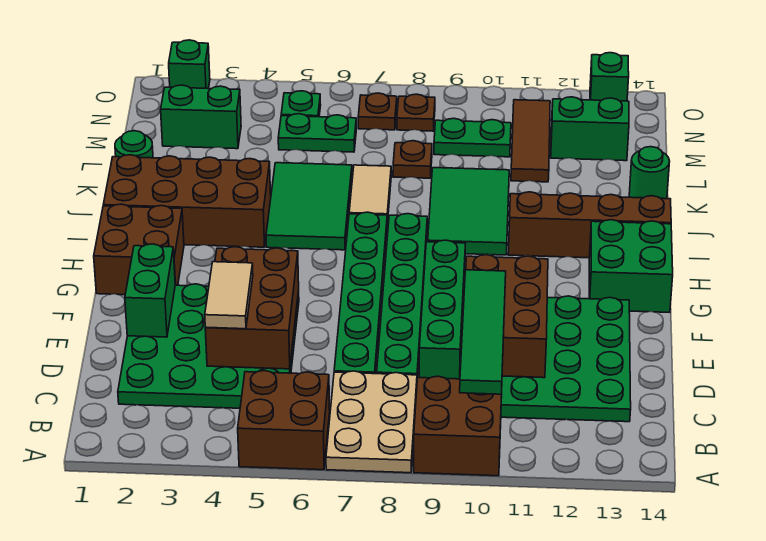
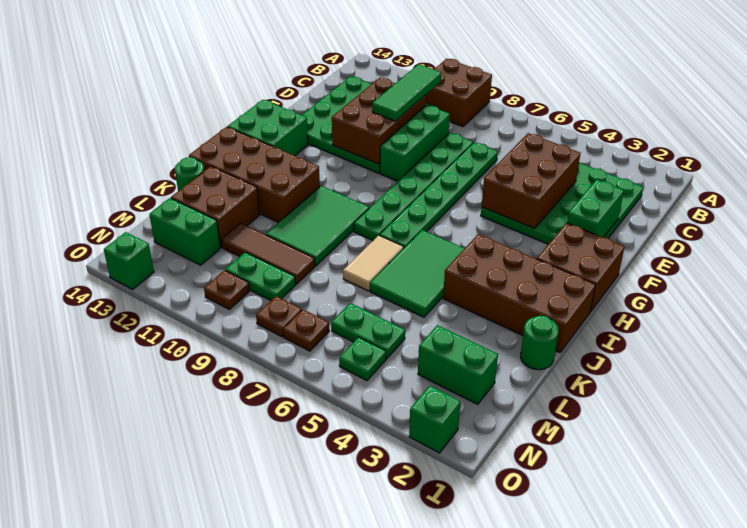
brown brick A5:B6 level 1 -> brown brick K12:L13 level 1
tan plate A7:C8 level 1 -> none
green tile B10:E10 level 3 -> green tile C10:E10 level 3
tan tile D4:E4 level 3 -> none
green brick D9:G9 level 1 -> green brick D9:F9 level 1
brown brick I11:I14 level 1 -> brown brick I11:J14 level 1
brown plate L8 level 1 -> brown plate N10 level 1
brown tile L11:N11 level 1 -> brown tile L9:L11 level 1

